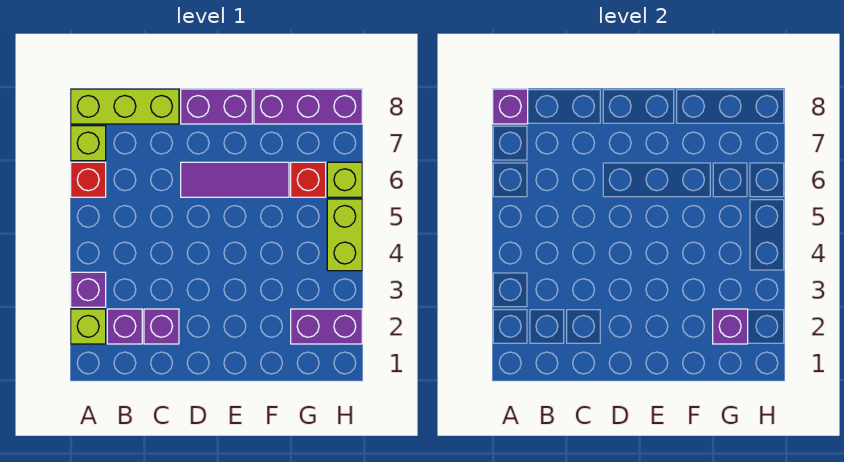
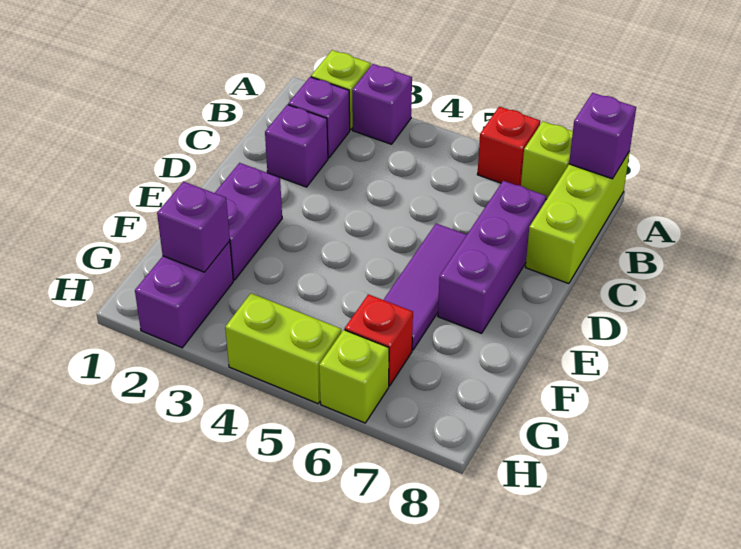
purple brick D8:E8 level 1 -> purple brick E2:F2 level 1
purple brick F8:H8 level 1 -> purple brick C7:E7 level 1

